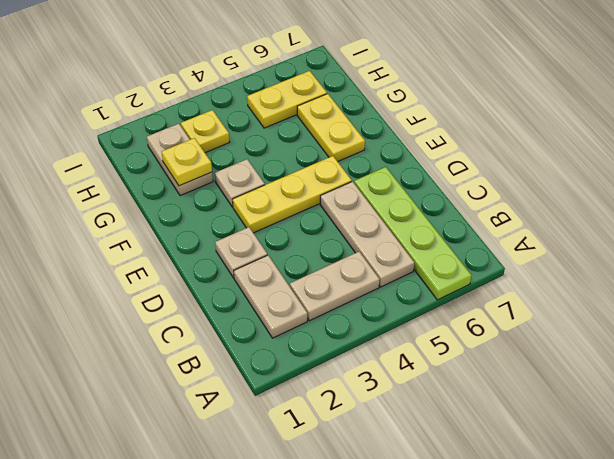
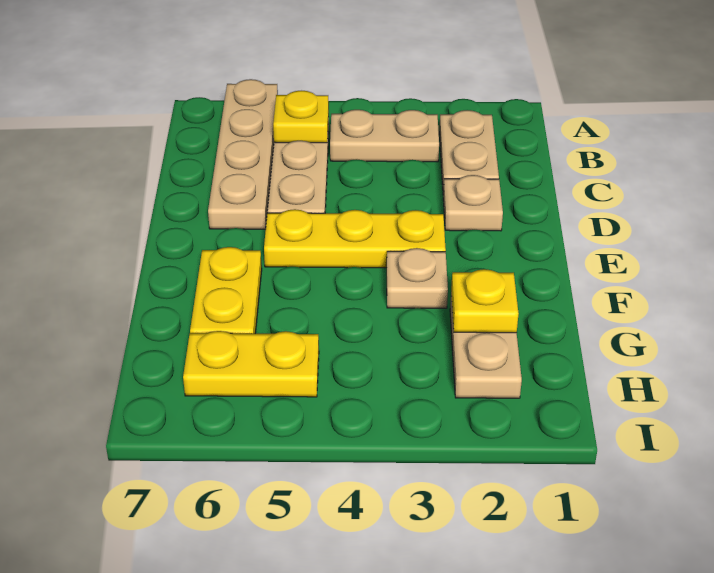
lime plate A6:D6 level 1 -> tan plate A6:D6 level 1
yellow plate H3 level 1 -> yellow plate B5 level 2

